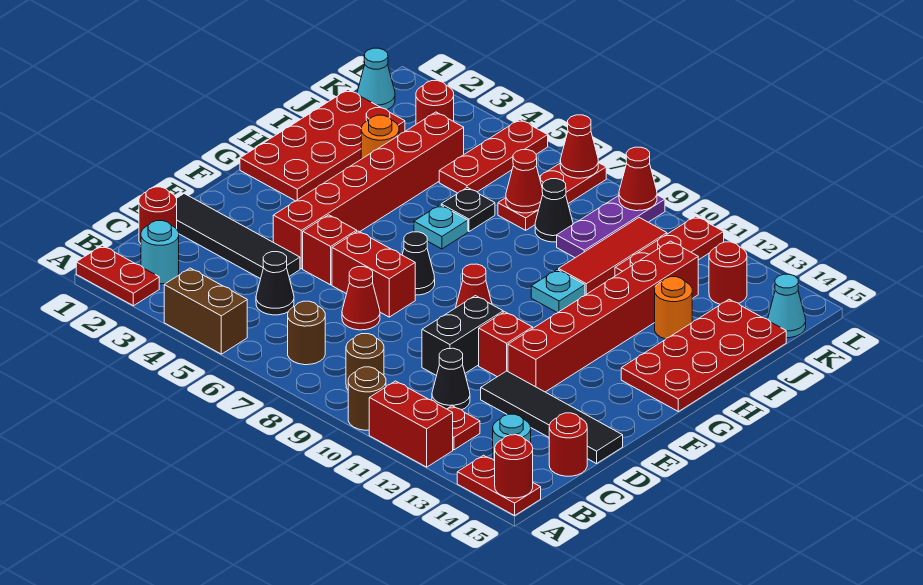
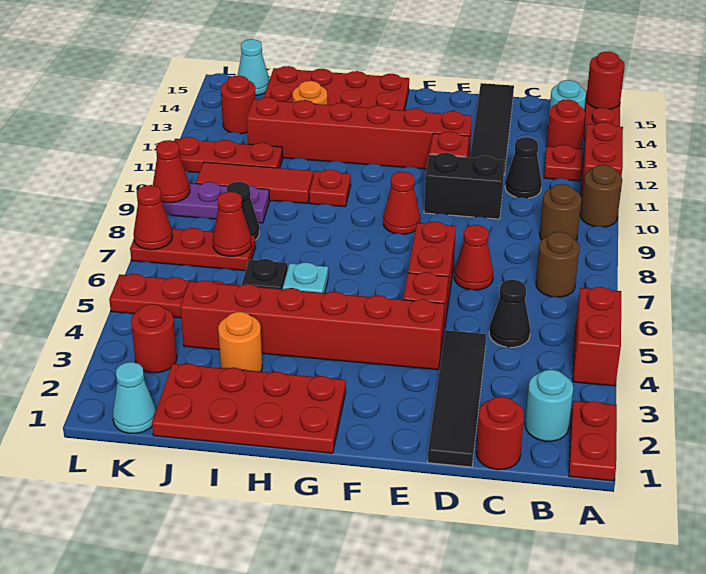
brown brick A4:A5 level 1 -> red brick A4:A5 level 1
red round brick C15 level 1 -> red round brick B13 level 1
black cone F7 level 1 -> none
cyan plate H10 level 1 -> red plate H10 level 1

